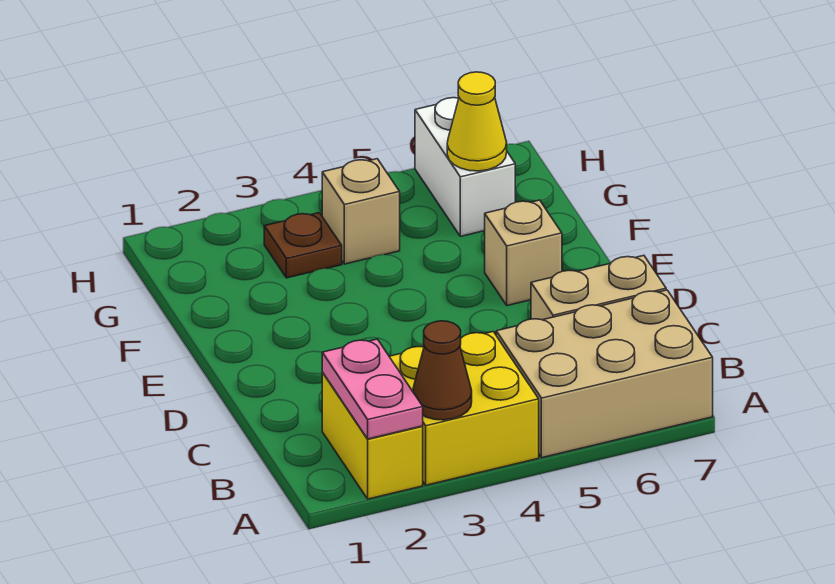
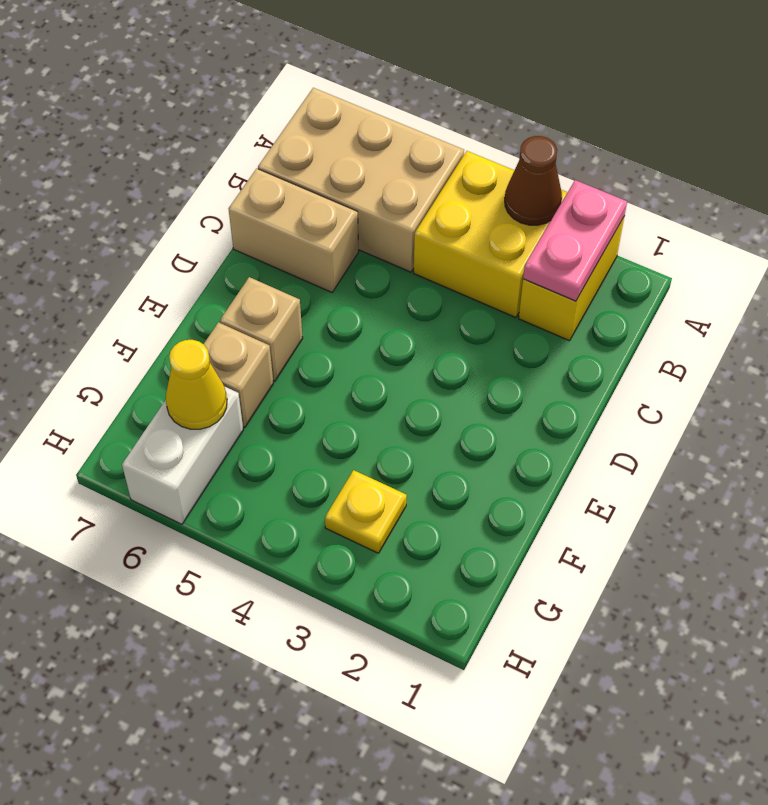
brown plate G3 level 1 -> yellow plate G3 level 1
tan brick G4 level 1 -> tan brick F6 level 1

